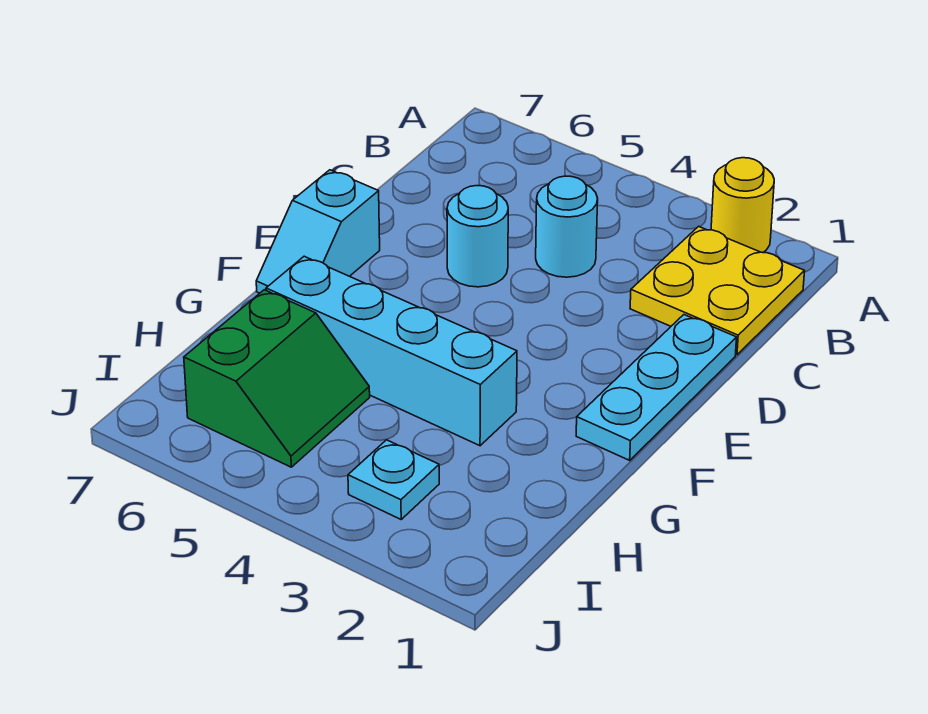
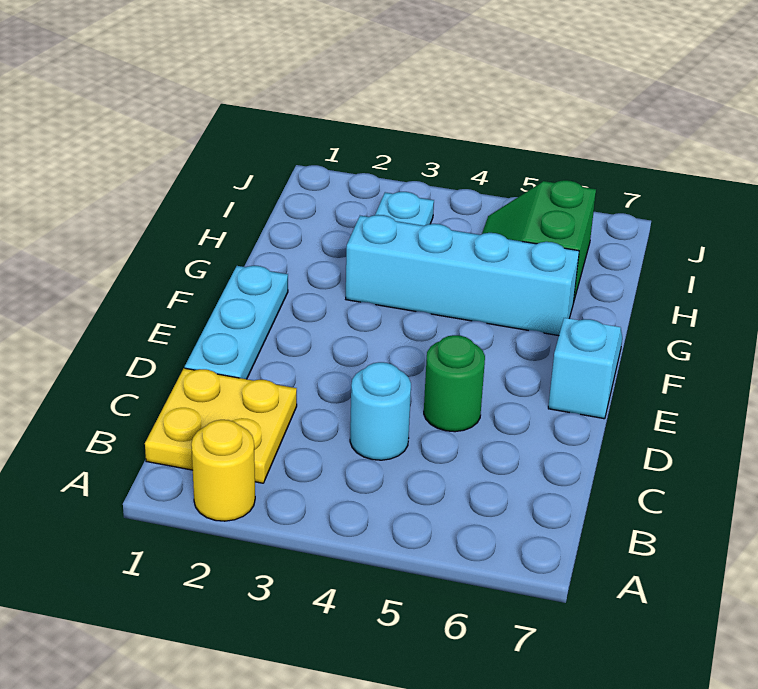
cyan round brick D5 level 1 -> green round brick D5 level 1

